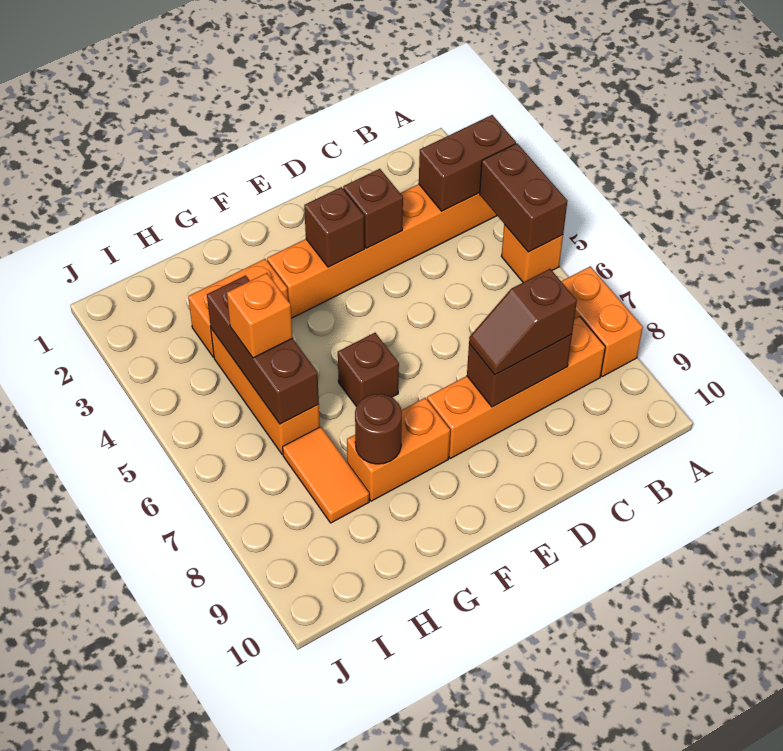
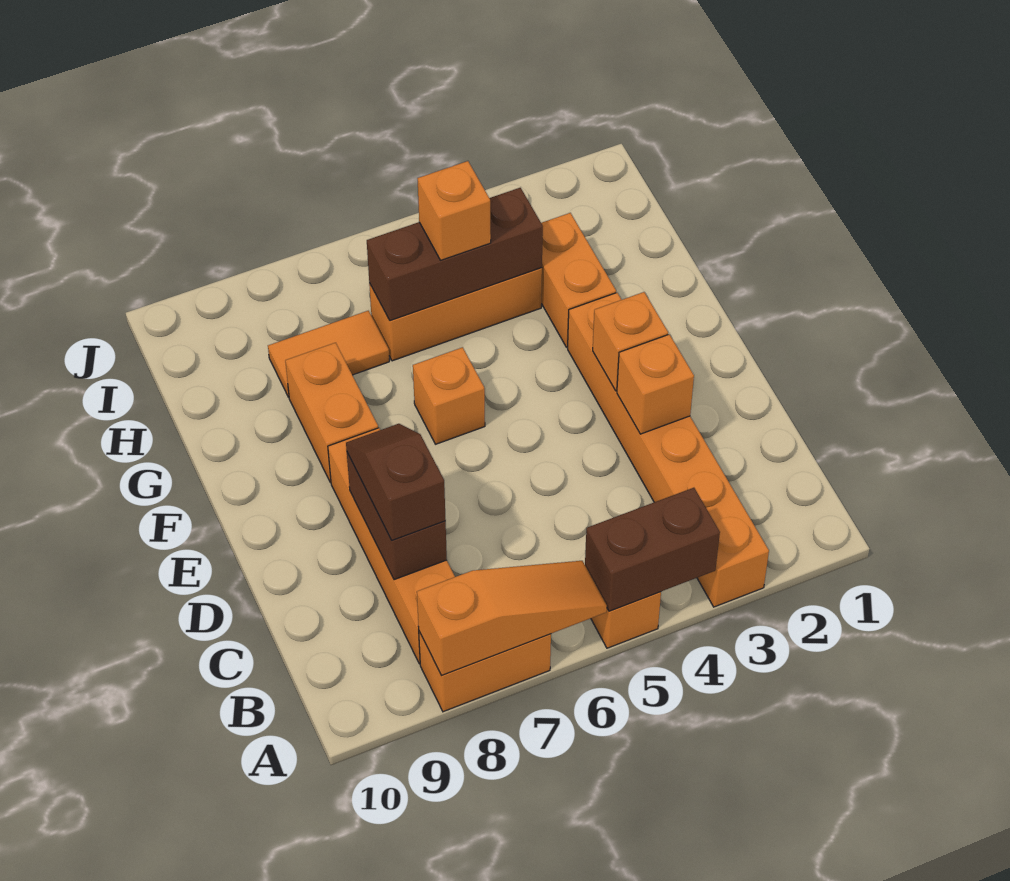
brown brick A3:B3 level 2 -> none
none -> orange slope A6:A8 level 2 top 8
brown brick D3 level 2 -> orange brick D3 level 2
brown brick E3 level 2 -> orange brick E3 level 2
brown brick F6 level 1 -> orange brick F6 level 1
brown round brick G8 level 2 -> none

